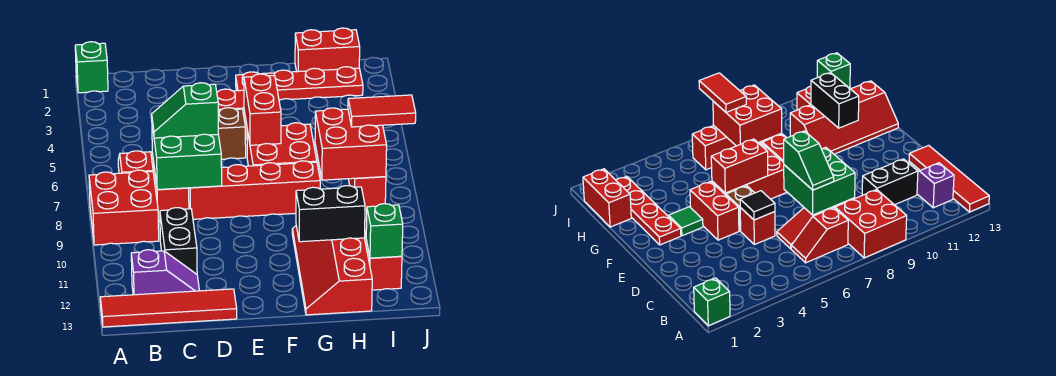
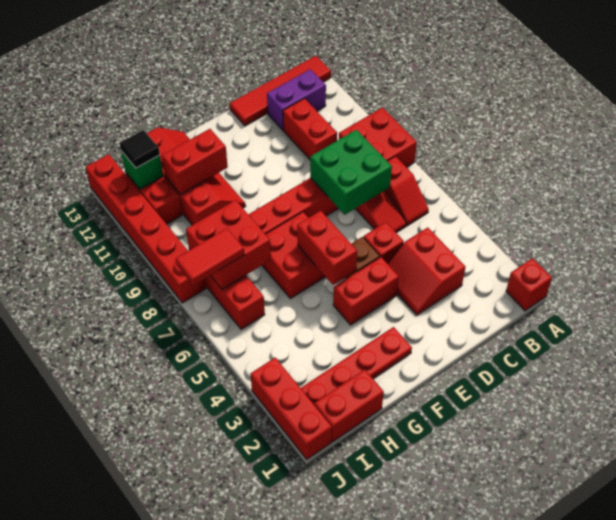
green brick A1 level 1 -> red brick A1 level 1
purple slope B12:C12 level 1 top B -> purple brick B12:C12 level 1
none -> red slope C3:D4 level 1 top C
green slope C7:D7 level 3 top D -> none
black brick C10:C11 level 1 -> red brick C10:C11 level 1
black tile D5 level 2 -> black tile I12 level 3
green tile F3 level 1 -> none
black brick G11:H11 level 2 -> red brick G11:H11 level 2
none -> red brick J1:J3 level 1
none -> red brick J8:J13 level 1

